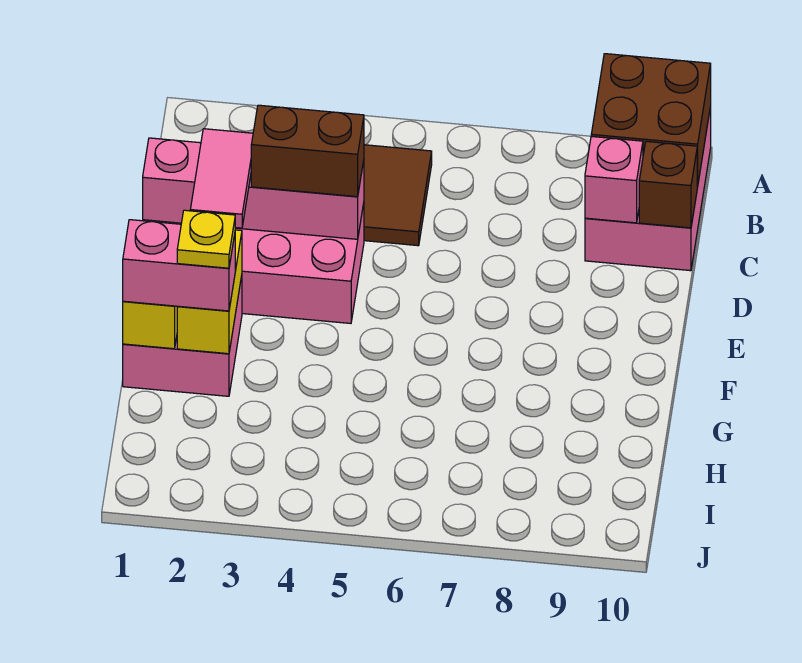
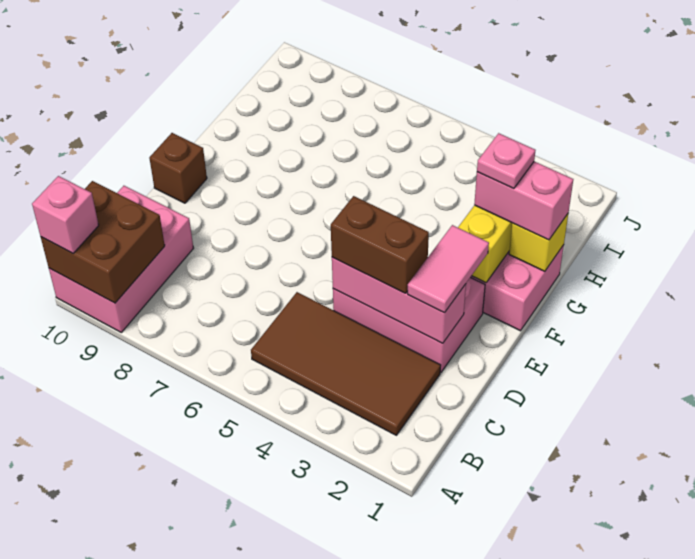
pink brick C9 level 2 -> pink brick A10 level 3
brown brick C10 level 2 -> brown brick E10 level 1
pink brick D1:D4 level 2 -> pink brick D2:D4 level 2
yellow plate G2 level 4 -> pink plate G2 level 4

